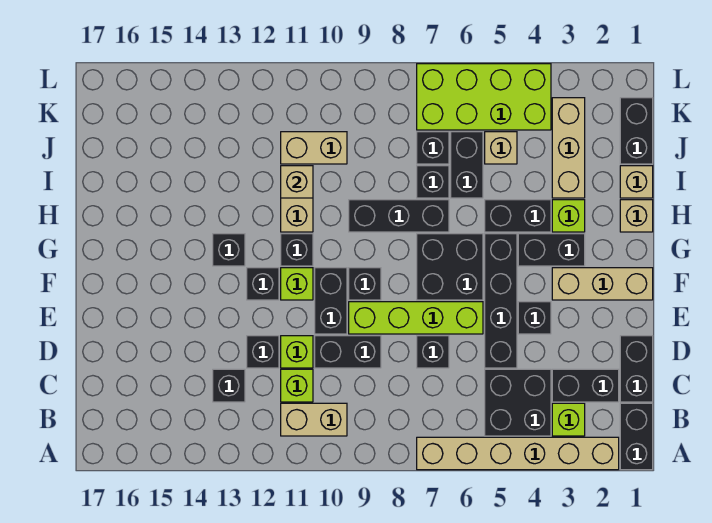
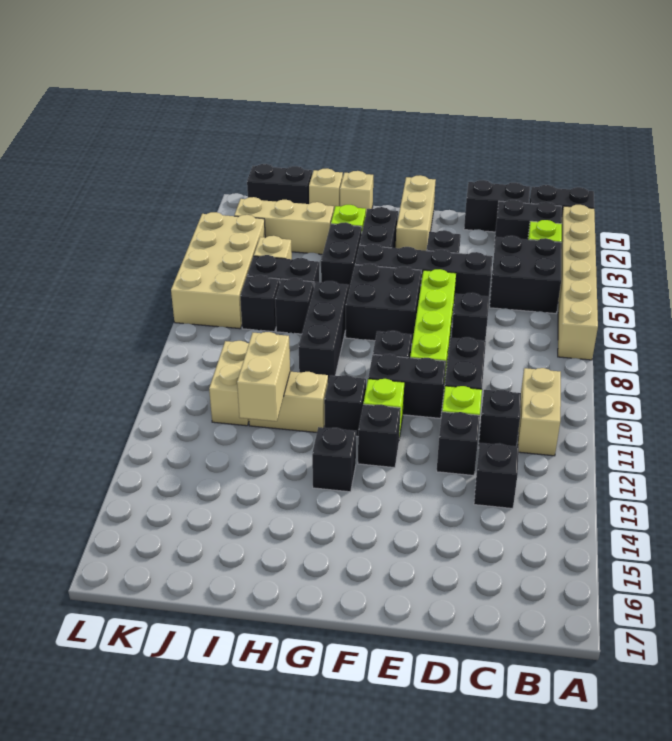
black brick C2:C3 level 1 -> black brick B2:C2 level 1
lime brick C11 level 1 -> black brick C11 level 1
tan brick I11 level 2 -> tan brick I11:I12 level 2
lime brick K4:L7 level 1 -> tan brick K4:L7 level 1

